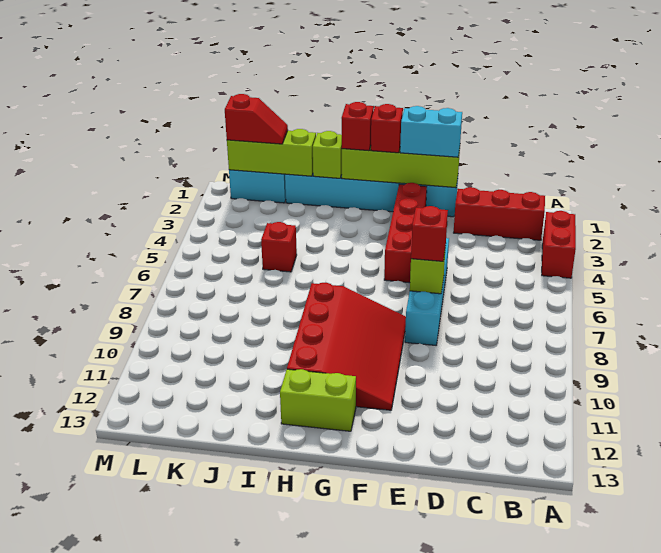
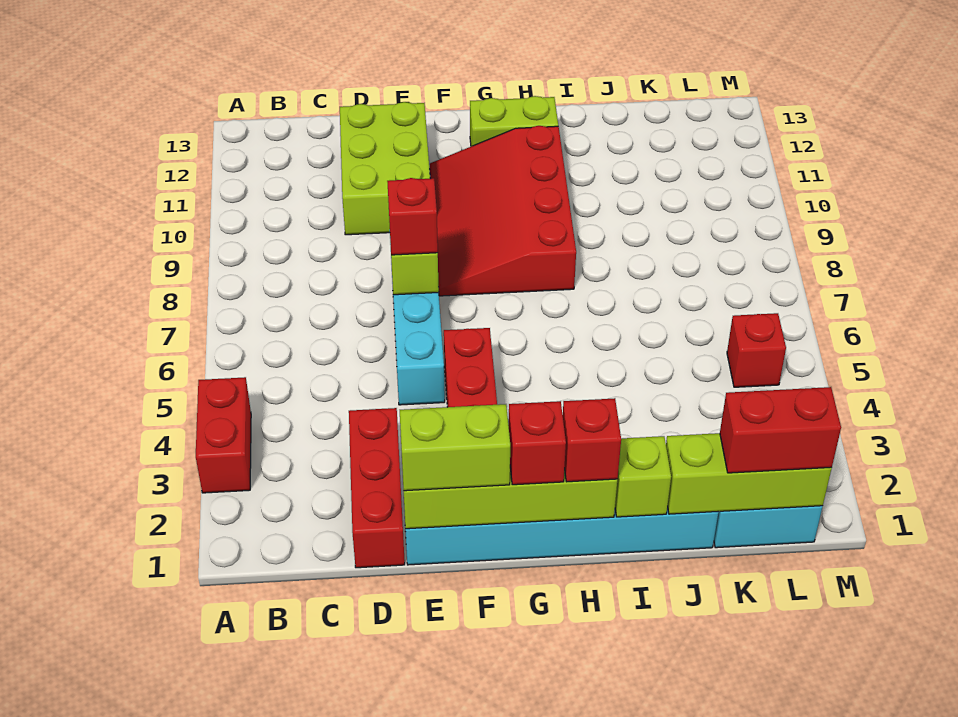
red brick B2:D2 level 1 -> red brick D1:D3 level 1
none -> lime brick D10:E12 level 1
cyan brick E1:F1 level 3 -> lime brick E1:F1 level 3
red brick J5 level 1 -> red brick L5 level 1
red slope K1:L1 level 3 top L -> red brick K1:L1 level 3

